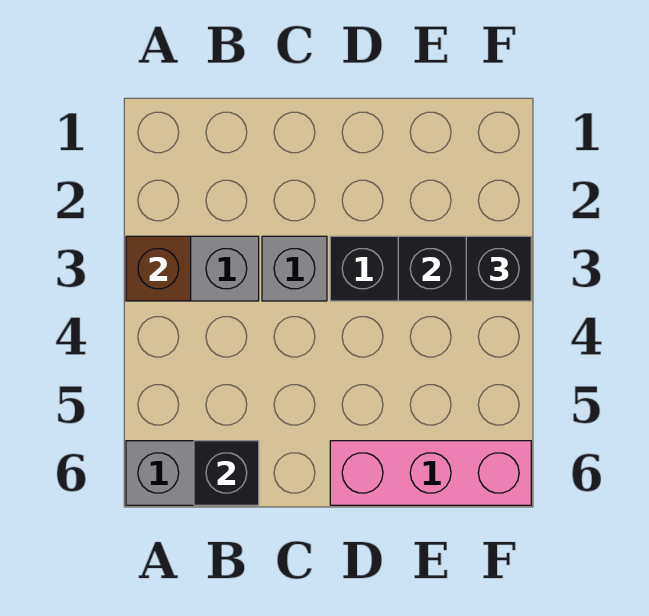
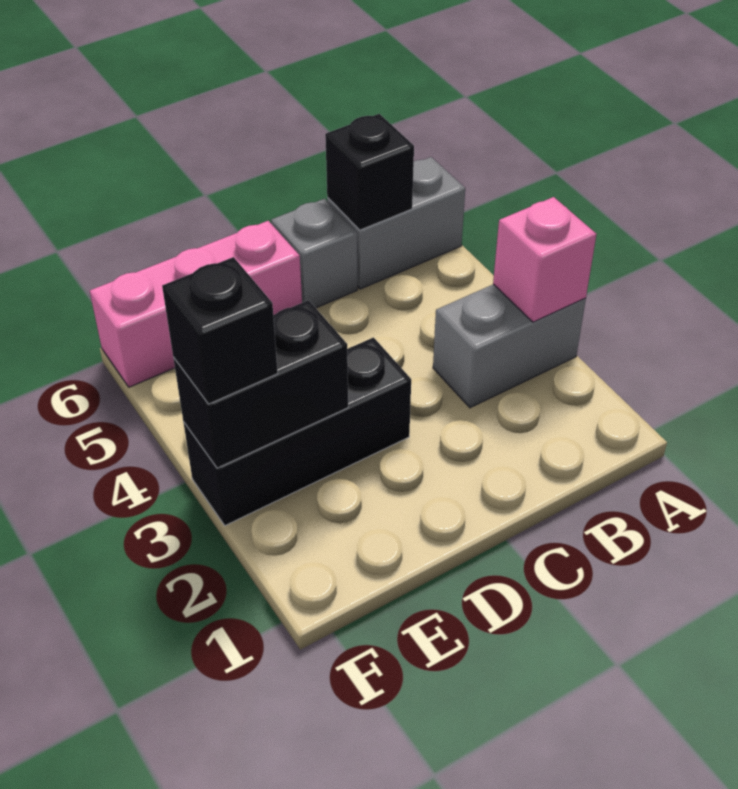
brown brick A3 level 2 -> pink brick A3 level 2
grey brick C3 level 1 -> grey brick C6 level 1

